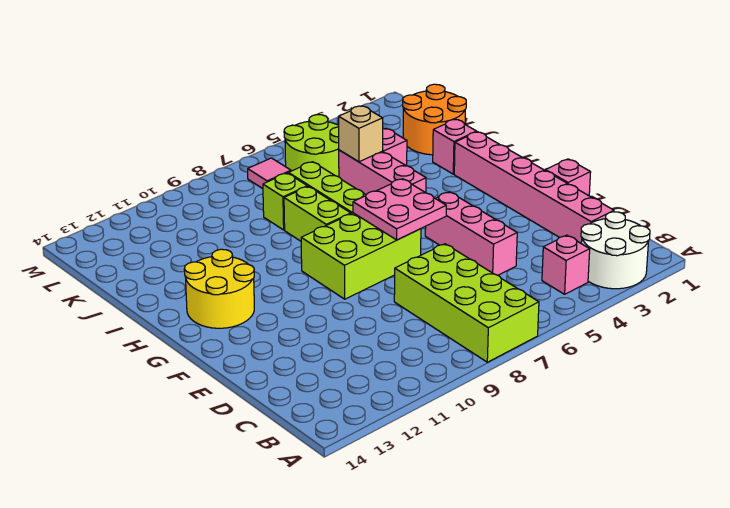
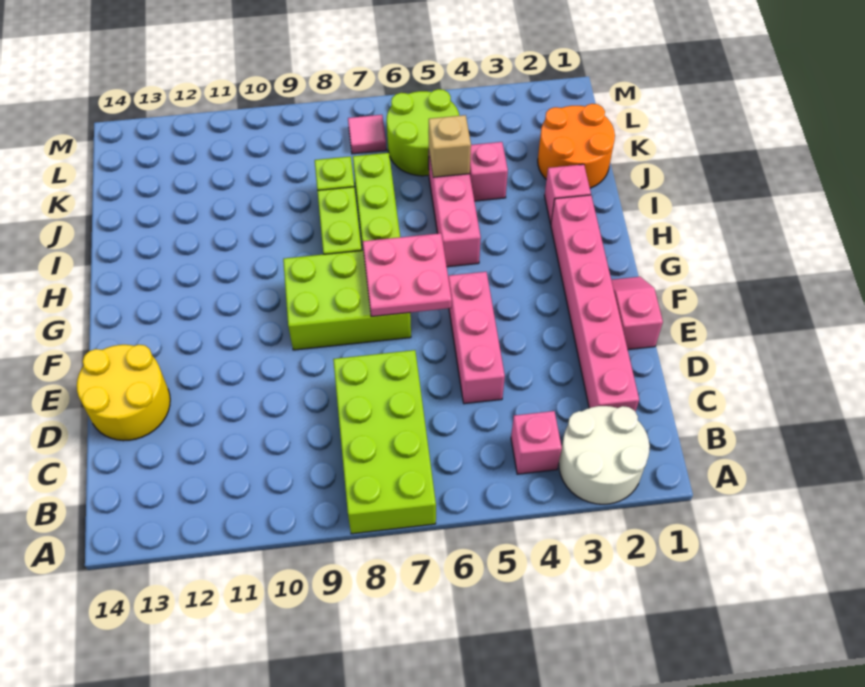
yellow round brick G12:H13 level 1 -> yellow round brick D13:E14 level 1

